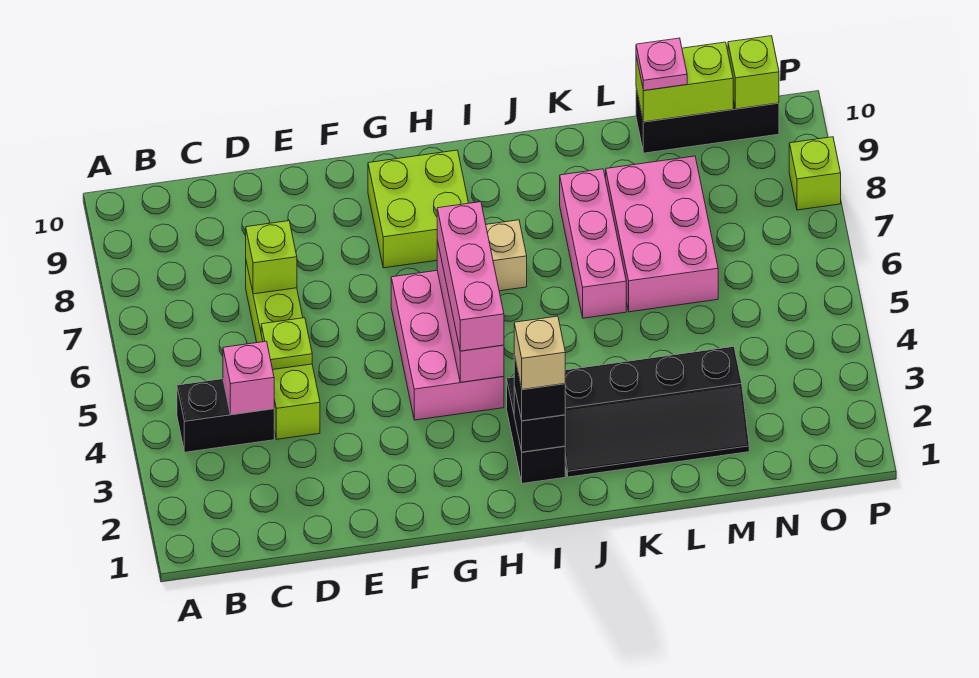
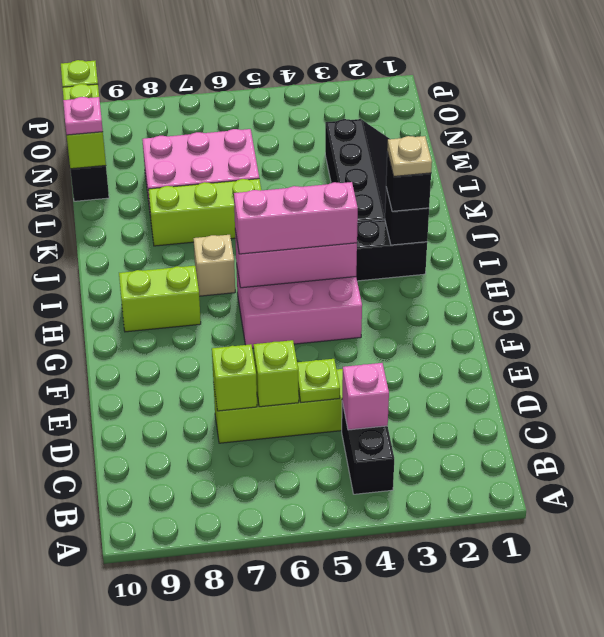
lime brick G8:H9 level 1 -> lime brick H8:H9 level 1
tan brick I2 level 4 -> tan plate I2 level 4
pink brick K6:K8 level 1 -> lime brick K6:K8 level 1
lime brick P8 level 1 -> lime brick D6 level 2

